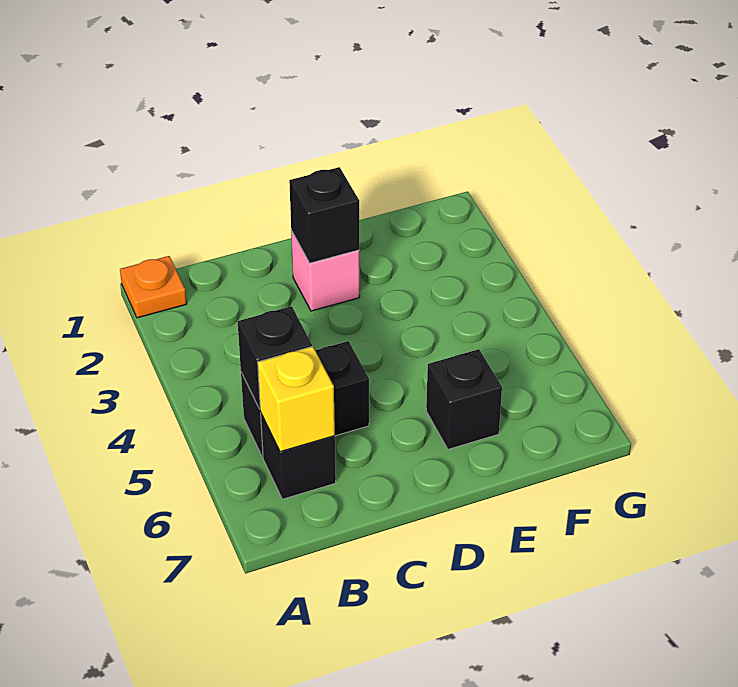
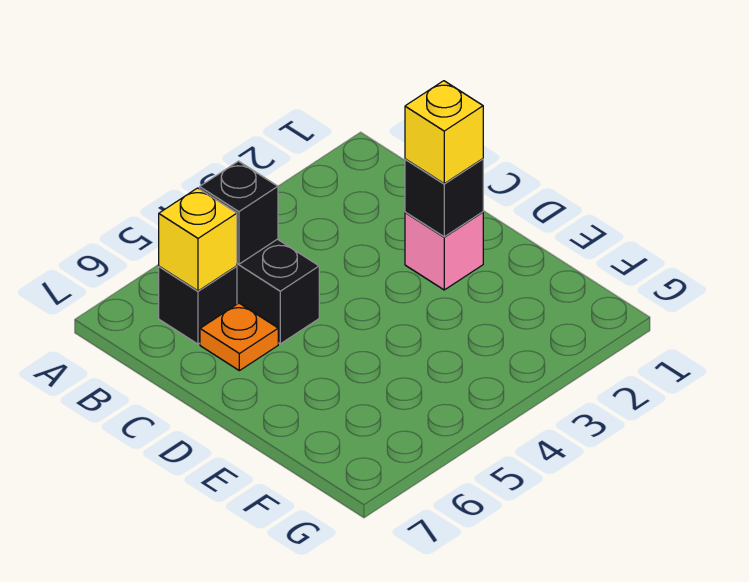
orange plate A1 level 1 -> orange plate C6 level 1
none -> yellow brick D2 level 3
black brick E6 level 1 -> none

